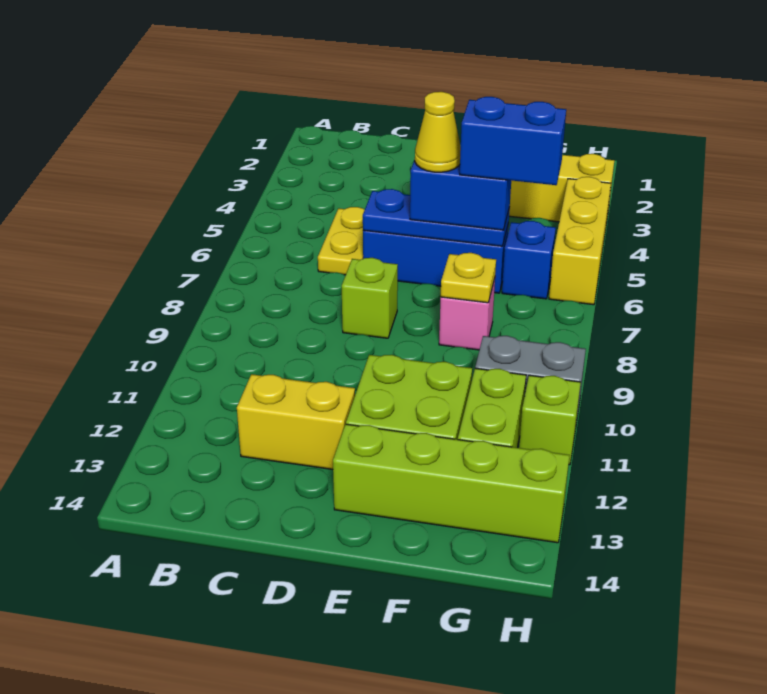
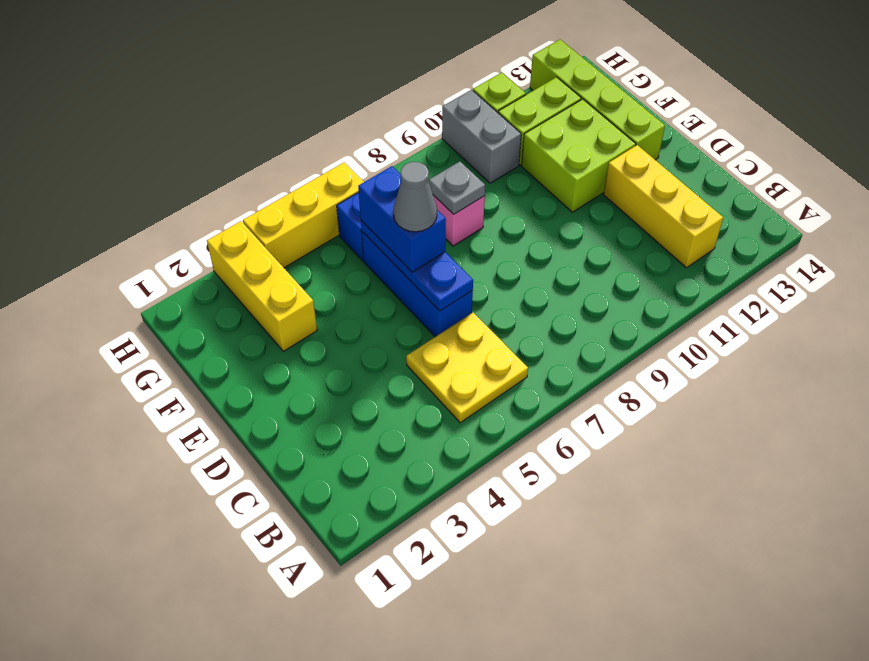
yellow plate C5:C6 level 1 -> yellow plate B5:C6 level 1
yellow brick C12:D12 level 1 -> yellow brick B12:D12 level 1
lime brick D8 level 1 -> none
yellow cone E6 level 4 -> grey cone E6 level 4
blue brick F6:G6 level 4 -> none
yellow plate F8 level 2 -> grey plate F8 level 2

